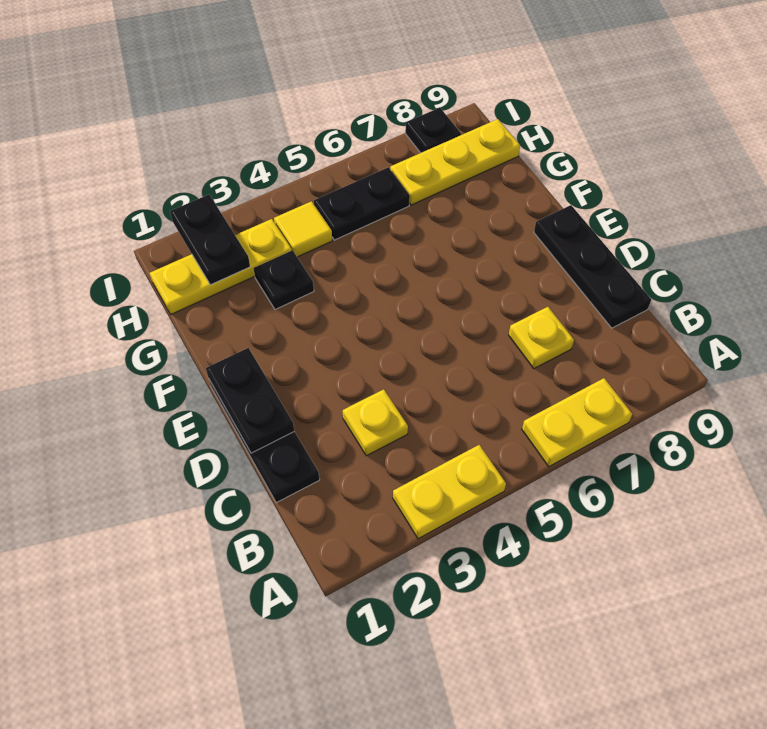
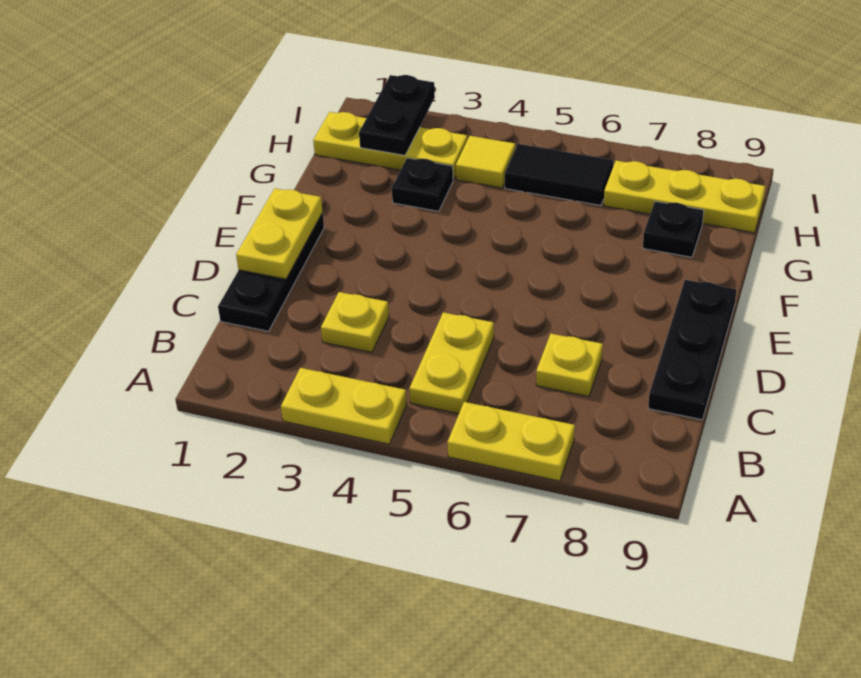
none -> yellow plate B5:C5 level 1
black plate D1:E1 level 2 -> yellow plate D1:E1 level 2
black plate H5:H6 level 1 -> black tile H5:H6 level 1
black plate I8 level 1 -> black plate G8 level 1

